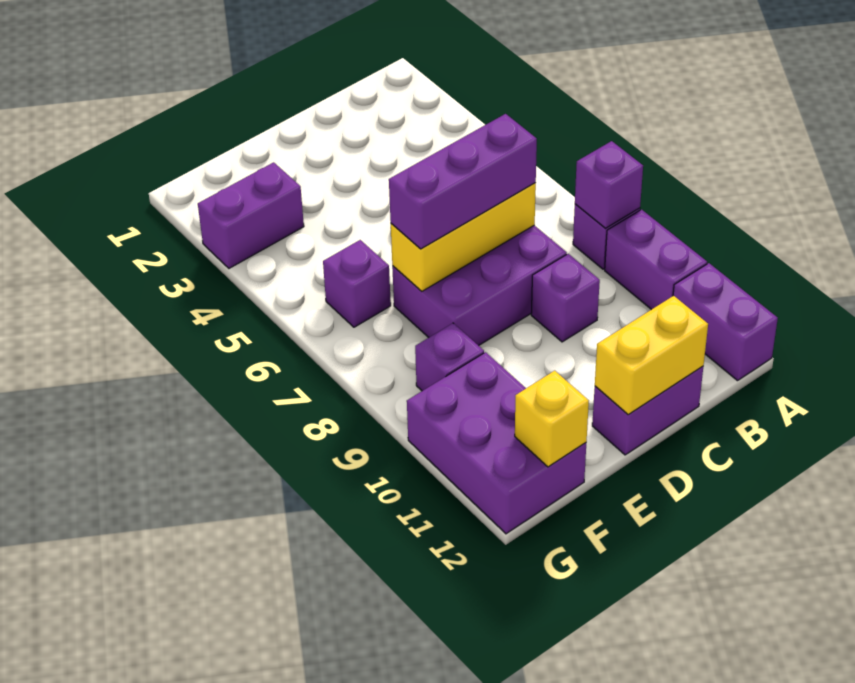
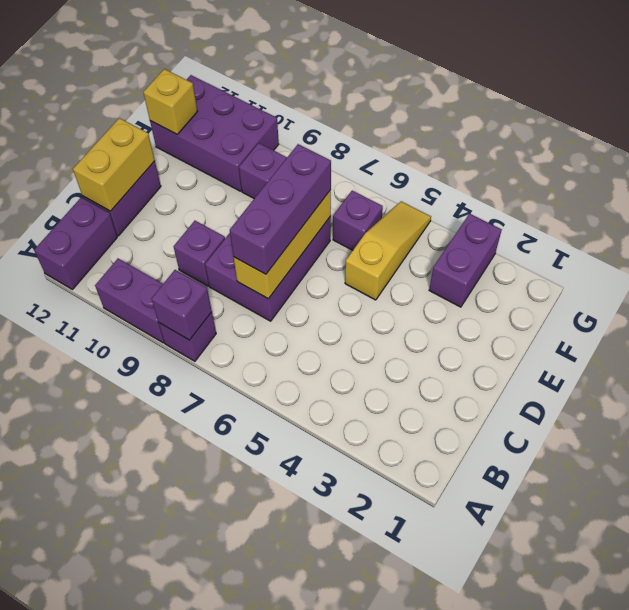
purple brick A11:A12 level 1 -> purple brick A12:B12 level 1
none -> yellow slope E5:G5 level 1 top E

